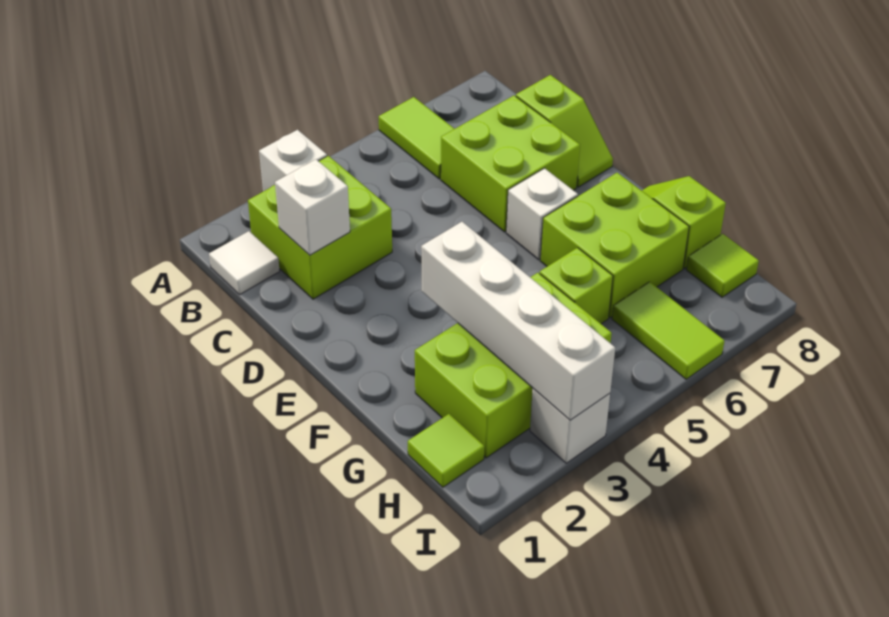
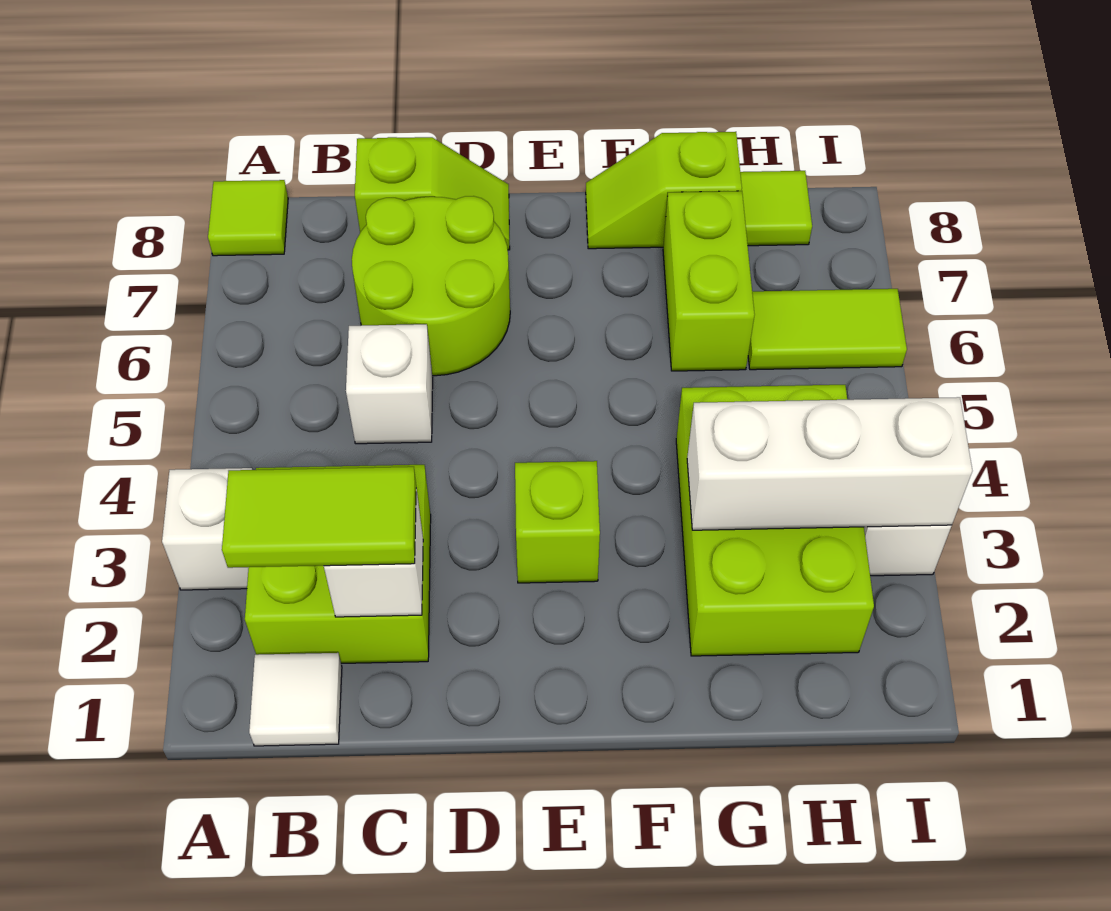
lime tile A6:B6 level 1 -> lime tile B2:C2 level 3
lime brick C6:D7 level 1 -> lime round brick C6:D7 level 1
white brick E6 level 1 -> white brick C5 level 1
white brick F3:I3 level 2 -> white brick G3:I3 level 2
lime brick F6:G7 level 1 -> lime brick G6:G7 level 1
lime brick G5 level 1 -> lime brick E3 level 1
lime tile H1 level 1 -> lime tile A8 level 1

